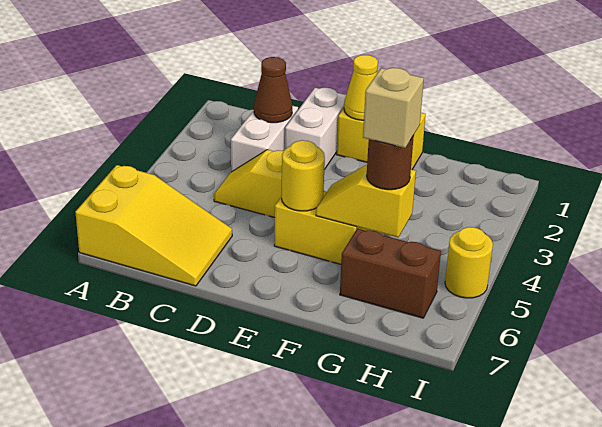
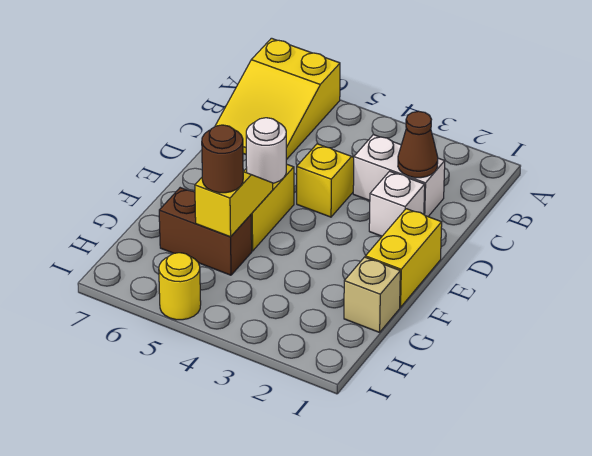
white brick D1:D2 level 1 -> white brick D2 level 1
yellow cone E1 level 2 -> none
yellow round brick E5 level 2 -> white round brick E5 level 2
tan brick G5 level 4 -> tan brick G1 level 1
brown brick G6:H6 level 1 -> brown brick G5:G6 level 1

